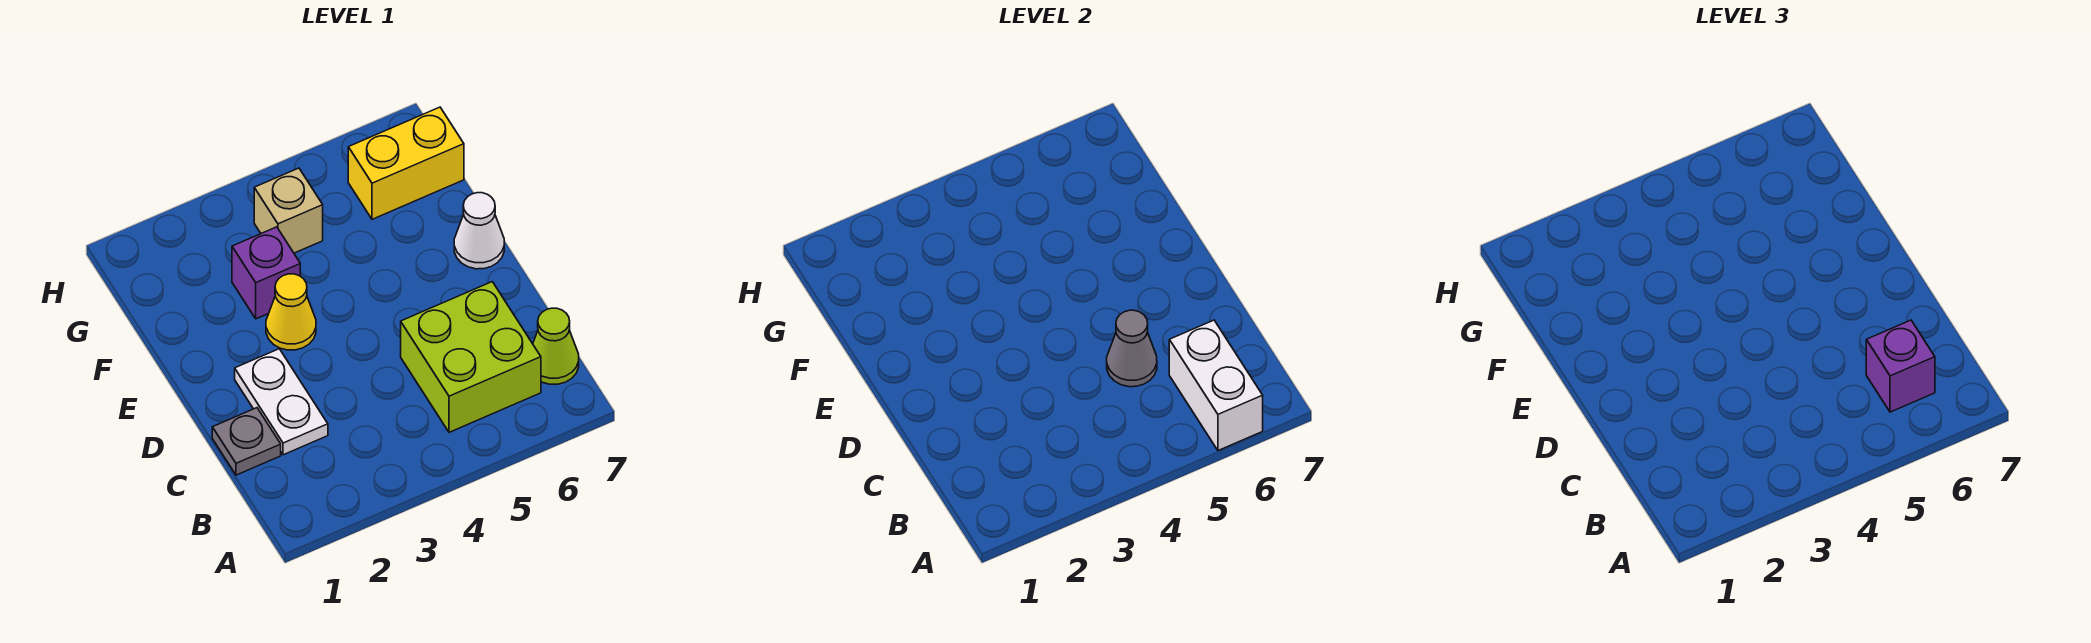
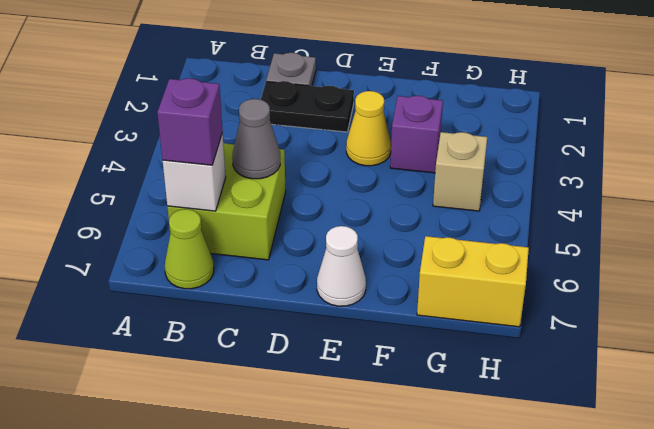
white brick A6:B6 level 2 -> white brick B6 level 2
white plate C2:D2 level 1 -> black plate C2:D2 level 1
yellow brick G6:G7 level 1 -> yellow brick G7:H7 level 1

